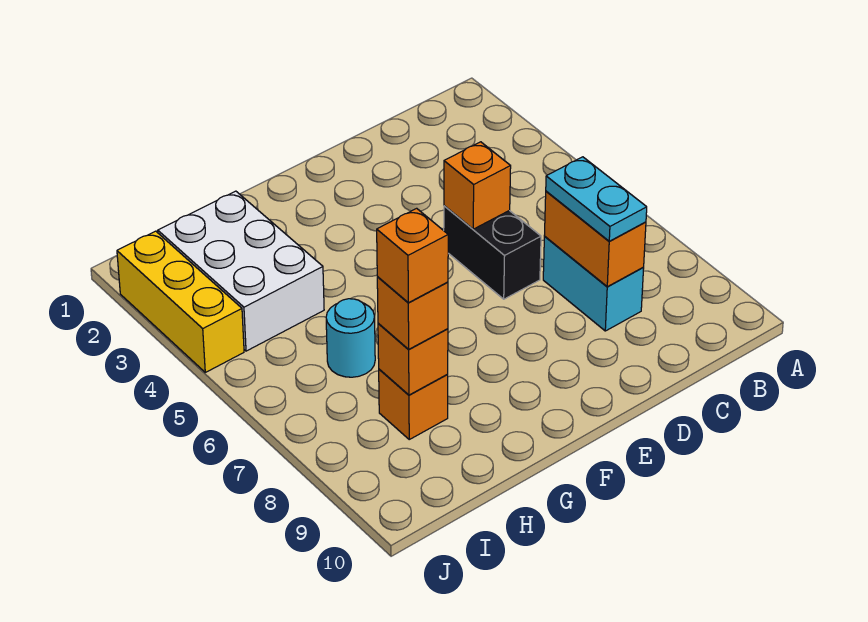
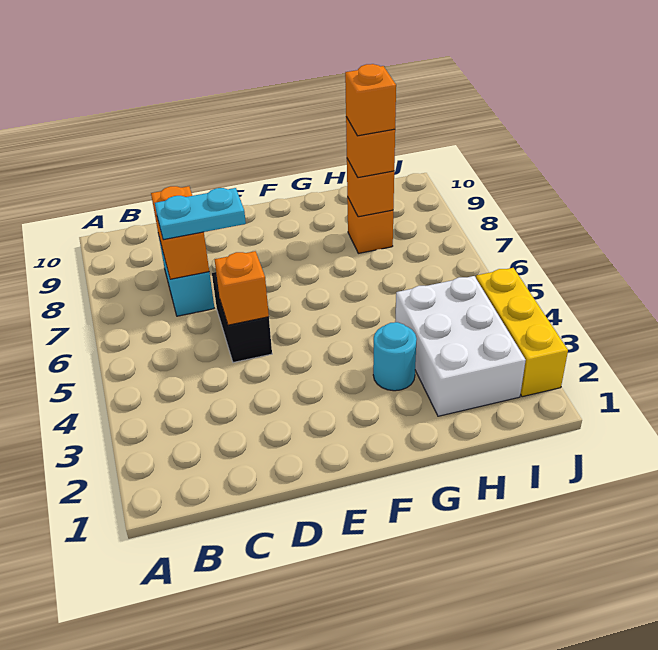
cyan plate C7:C8 level 3 -> cyan plate C7:D7 level 3
cyan round brick H6 level 1 -> cyan round brick G3 level 1

